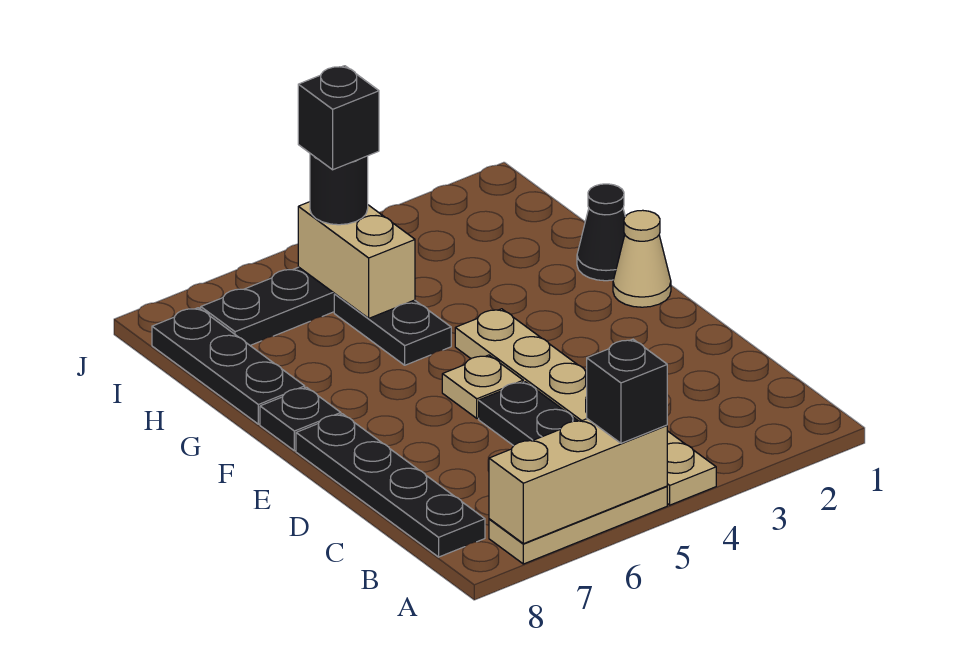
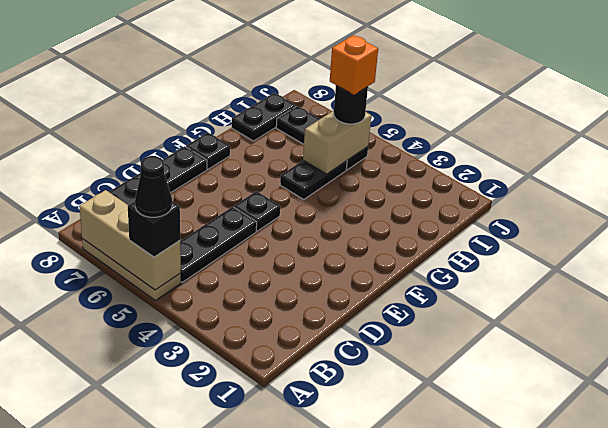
tan plate A4:F4 level 1 -> none
tan plate E5 level 1 -> black plate E5 level 1
tan cone F1 level 1 -> none
black cone G1 level 1 -> black cone A5 level 4
black plate G8:I8 level 1 -> black plate H8:I8 level 1
black brick I5 level 4 -> orange brick I5 level 4

